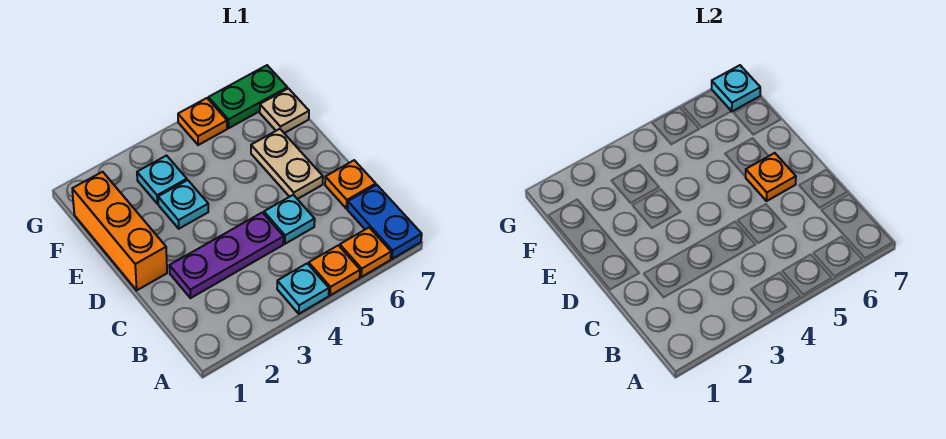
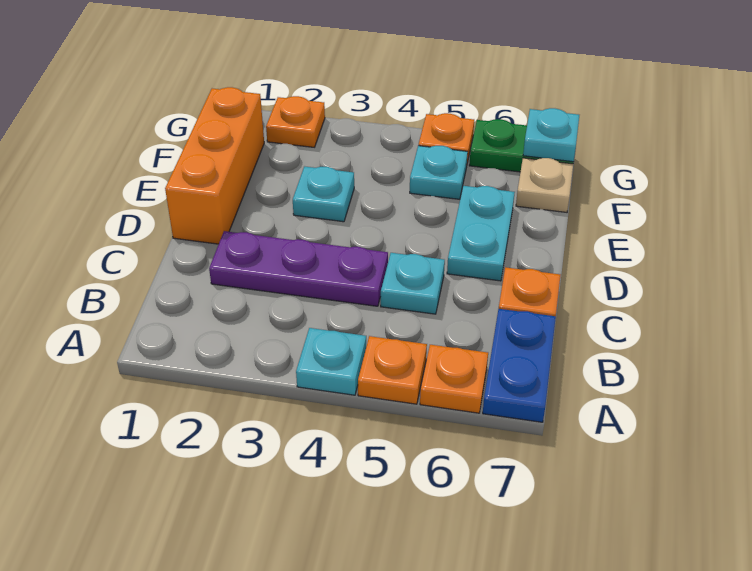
tan plate D6:E6 level 1 -> cyan plate D6:E6 level 1
orange plate D6 level 2 -> orange plate G2 level 1
cyan plate F3 level 1 -> cyan plate F5 level 1

